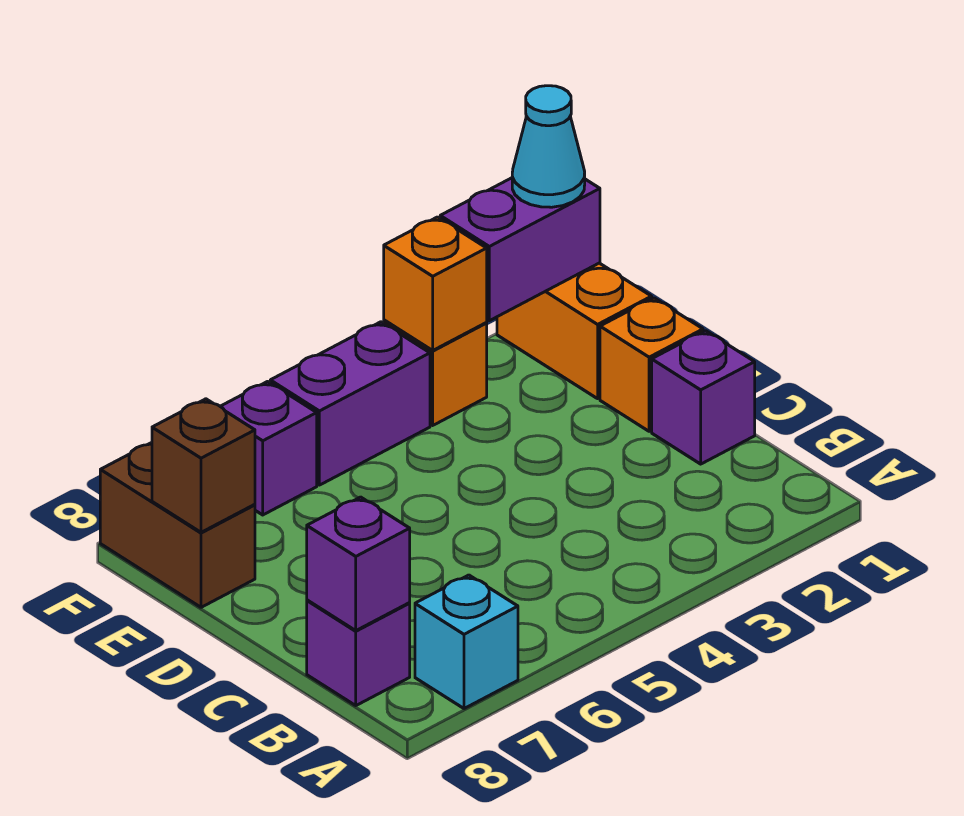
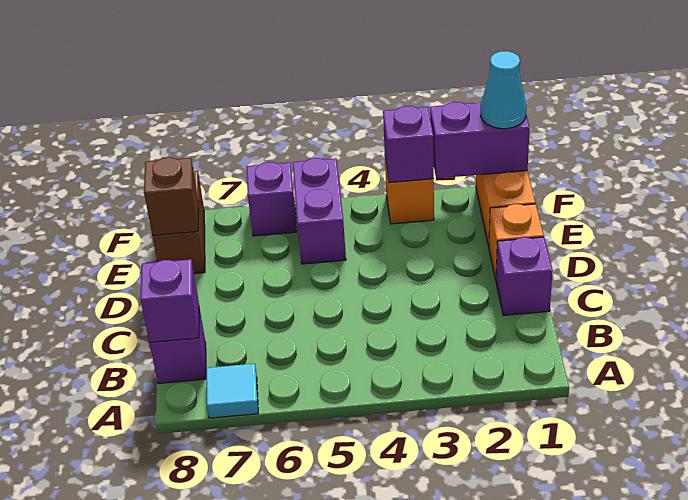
cyan brick A7 level 1 -> cyan tile A7 level 1
orange brick F3 level 2 -> purple brick F3 level 2
purple brick F4:F5 level 1 -> purple brick E5:F5 level 1

